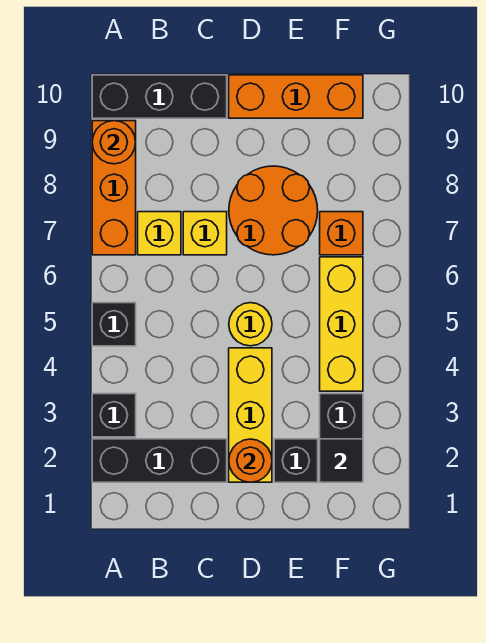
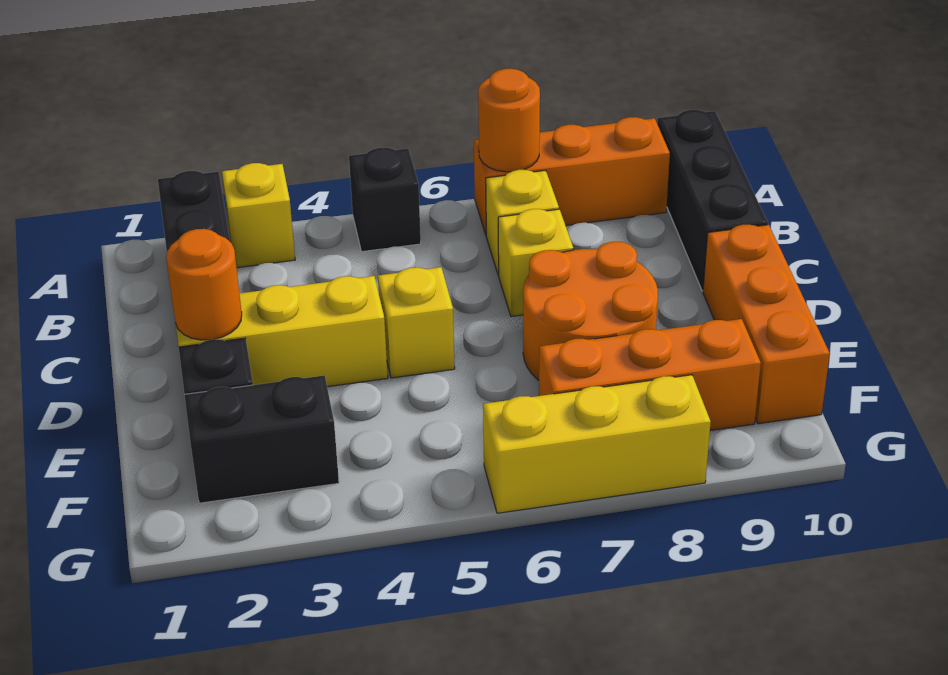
black brick A3 level 1 -> yellow brick A3 level 1
orange round brick A9 level 2 -> orange round brick A7 level 2
yellow round brick D5 level 1 -> yellow brick D5 level 1
black tile F2 level 2 -> none
yellow brick F4:F6 level 1 -> yellow brick G6:G8 level 1
orange brick F7 level 1 -> orange brick F7:F9 level 1

